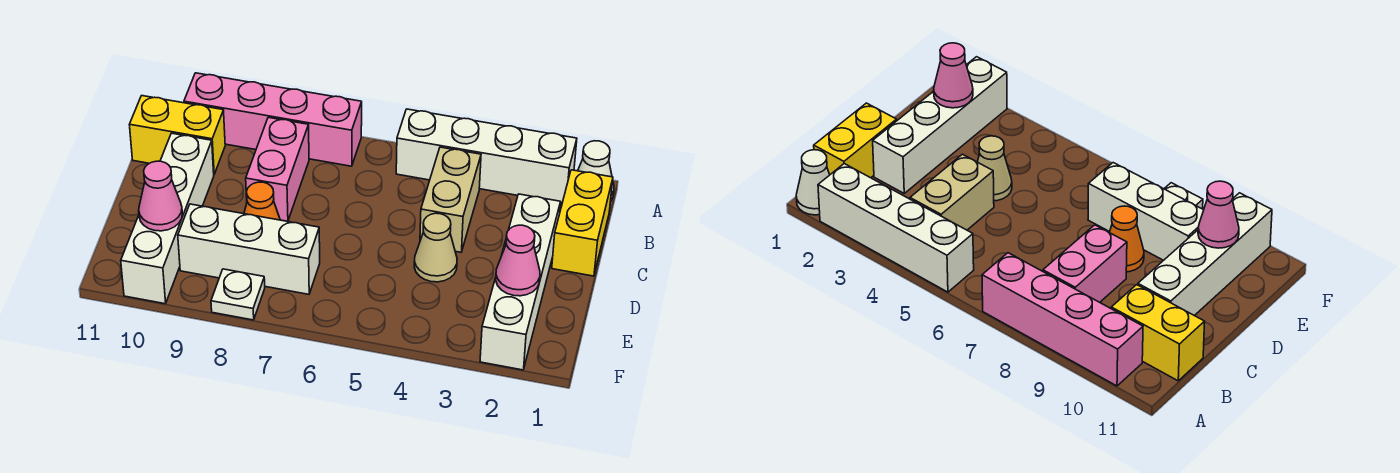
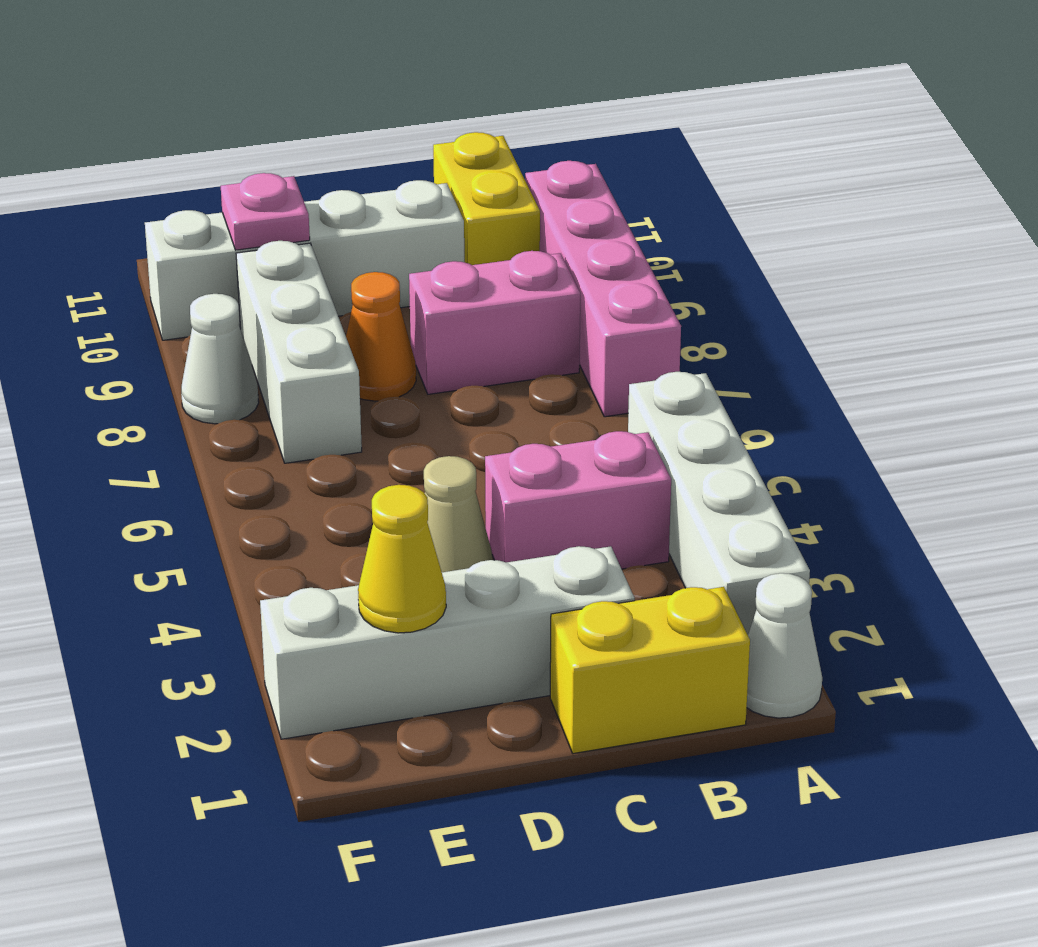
tan brick B4:C4 level 1 -> pink brick B4:C4 level 1
pink cone E2 level 2 -> yellow cone E2 level 2
pink cone E10 level 2 -> pink plate E10 level 2
white plate F8 level 1 -> white cone F8 level 1

